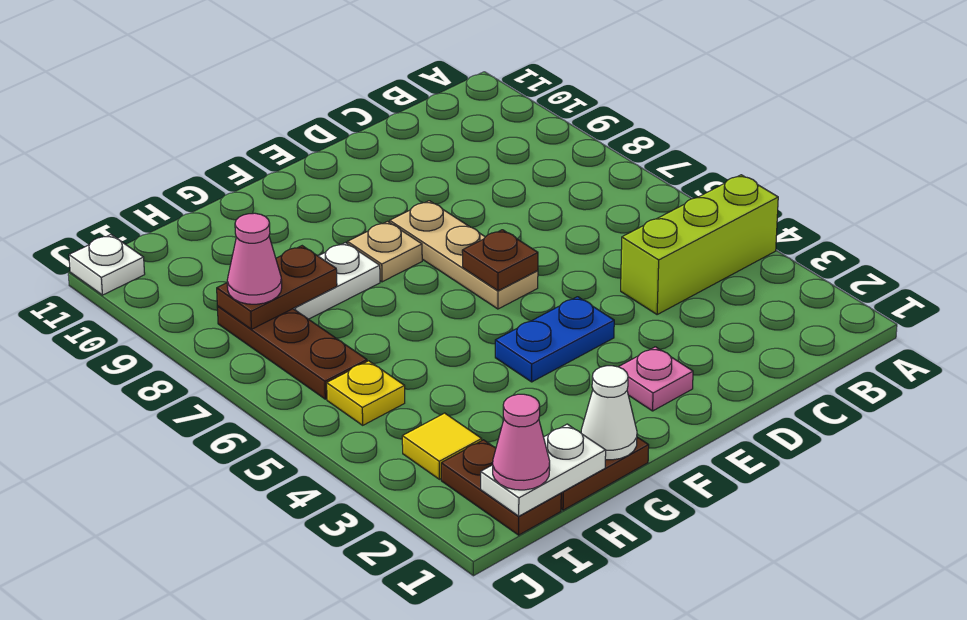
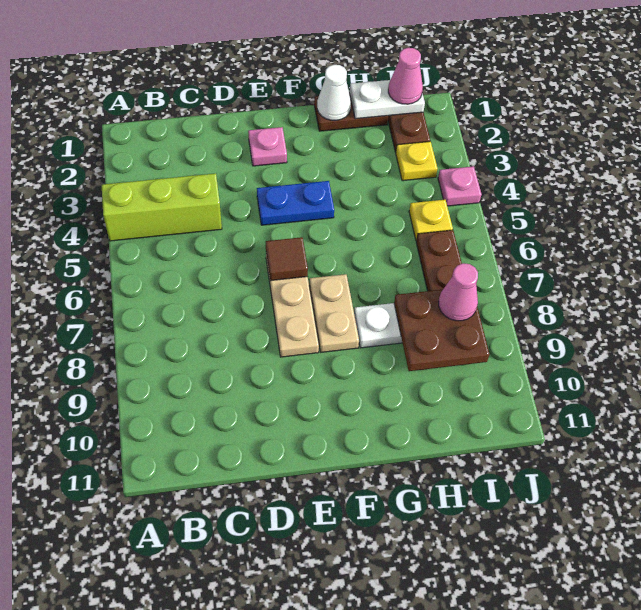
brown plate E6 level 2 -> brown tile E6 level 2
tan plate F8 level 1 -> tan plate F7:F8 level 1
brown plate H8:I8 level 2 -> brown plate H8:I9 level 2
yellow tile I3 level 1 -> yellow plate I3 level 1
none -> pink plate J4 level 1
white plate J11 level 1 -> none

